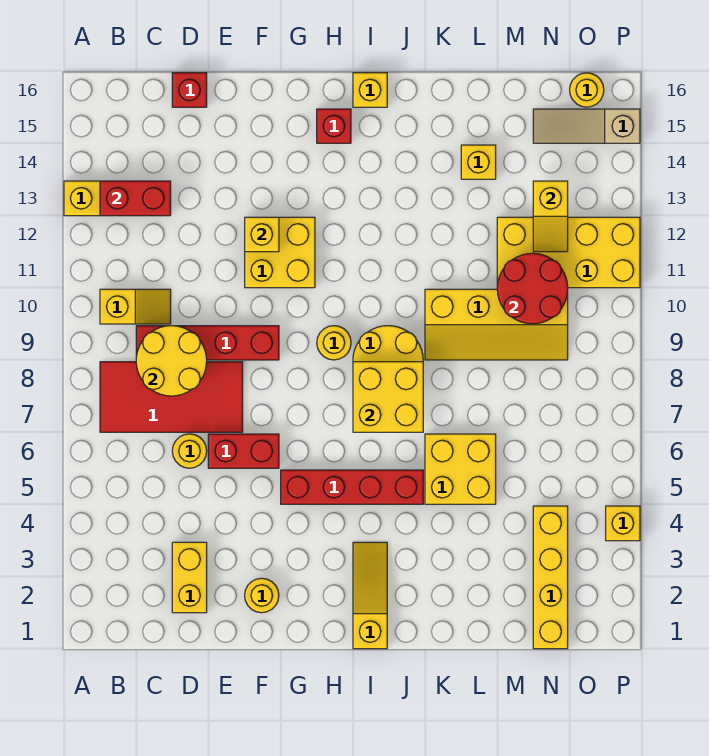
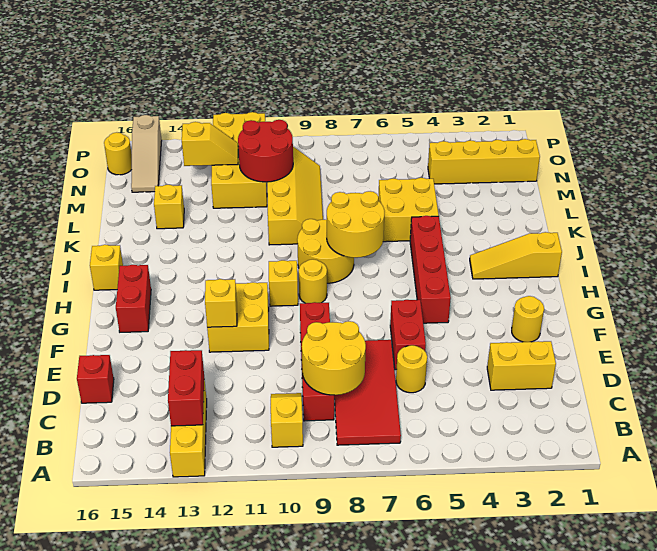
red brick H15 level 1 -> red brick G15:H15 level 1
yellow brick I7:J8 level 2 -> yellow round brick I7:J8 level 2
yellow brick P4 level 1 -> yellow brick H10 level 1

